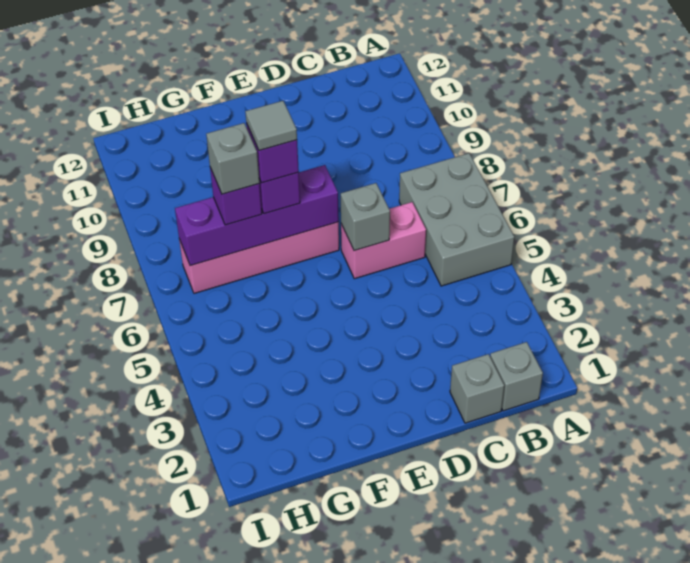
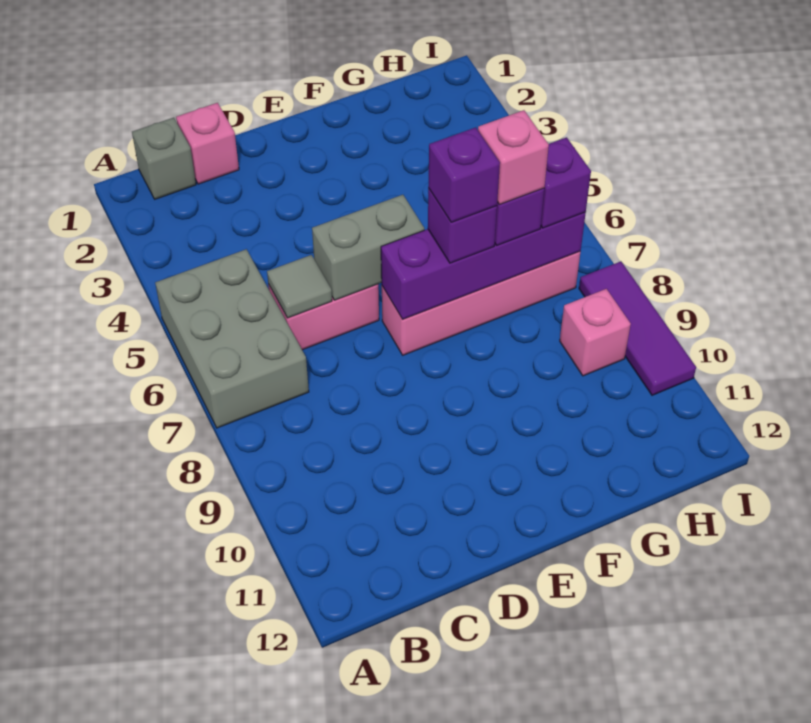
grey brick C1 level 1 -> pink brick C1 level 1
grey brick D6 level 2 -> grey brick D6:E6 level 2
grey tile F7 level 5 -> grey tile C6 level 2
grey brick G7 level 4 -> pink brick G7 level 4
none -> purple brick H7 level 3
none -> pink brick H9 level 1
none -> purple tile I8:I10 level 1

